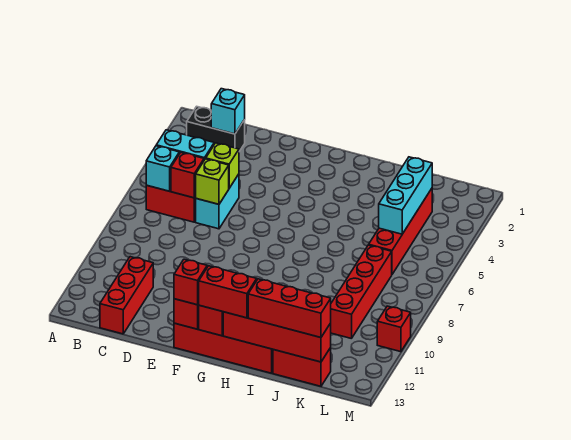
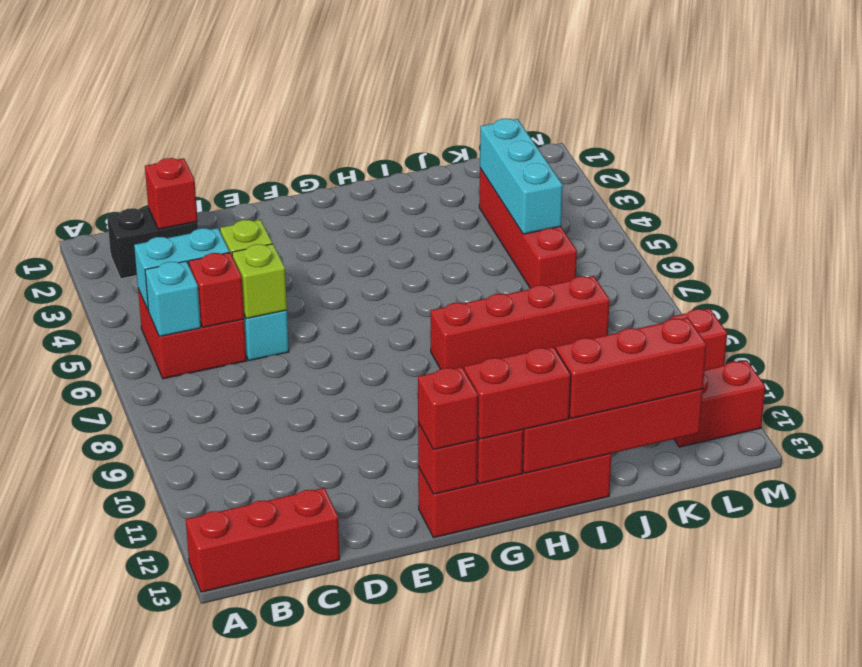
cyan brick C2 level 2 -> red brick C2 level 2
red brick C11:C13 level 1 -> red brick A13:C13 level 1
red brick J13:K13 level 1 -> red brick L12:M12 level 1
red brick K7:K10 level 1 -> red brick H8:K8 level 1

